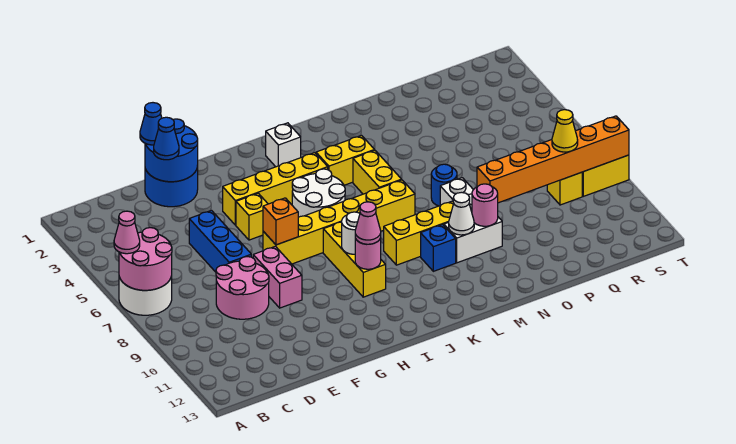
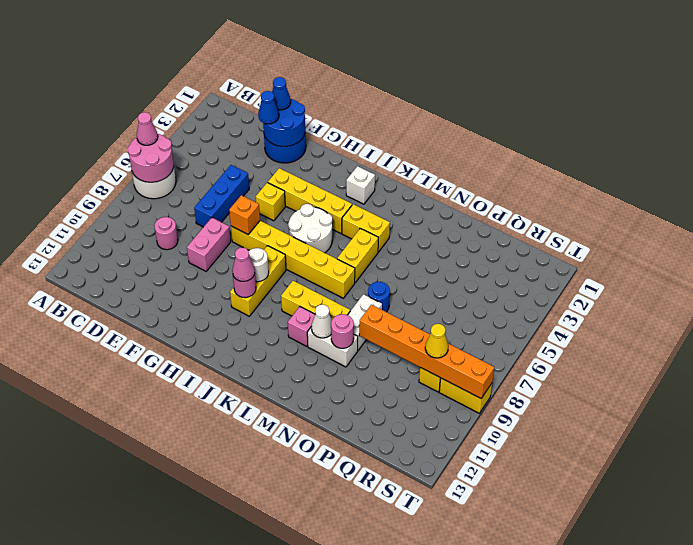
pink round brick D8:E9 level 1 -> pink round brick D9 level 1
blue brick L10 level 1 -> pink brick L10 level 1

